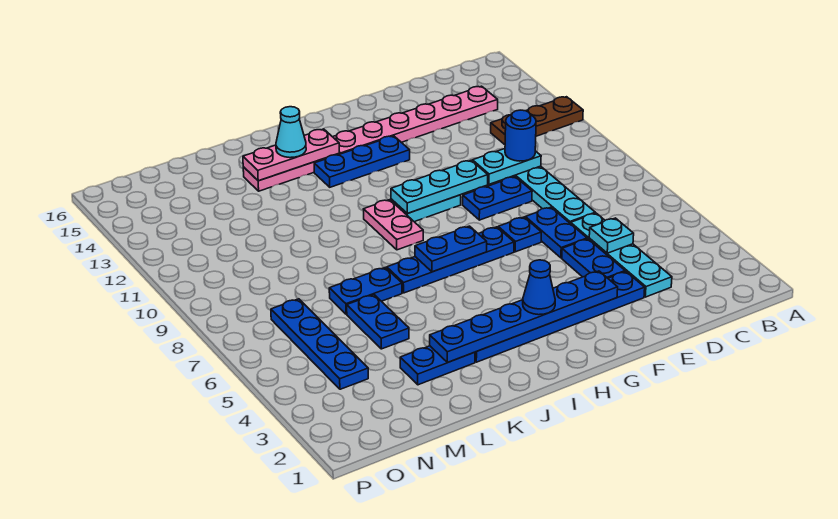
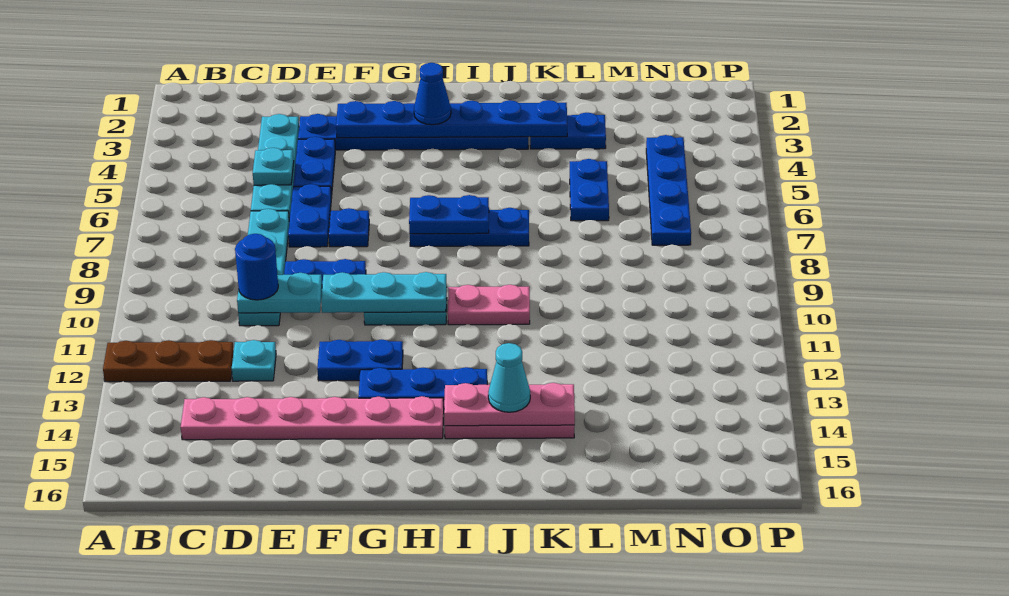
none -> cyan plate D12 level 1
blue plate G7:J7 level 1 -> blue plate H7:J7 level 1
pink plate I9:I10 level 1 -> pink plate I10:J10 level 1
blue plate K7:L7 level 1 -> blue plate F12:G12 level 1

